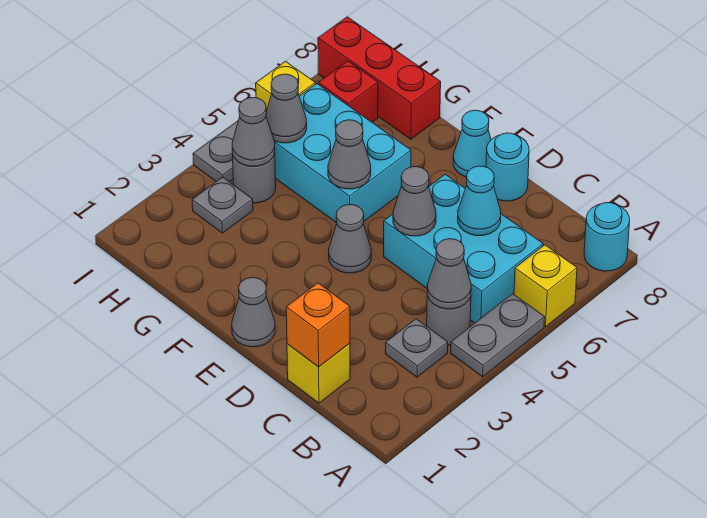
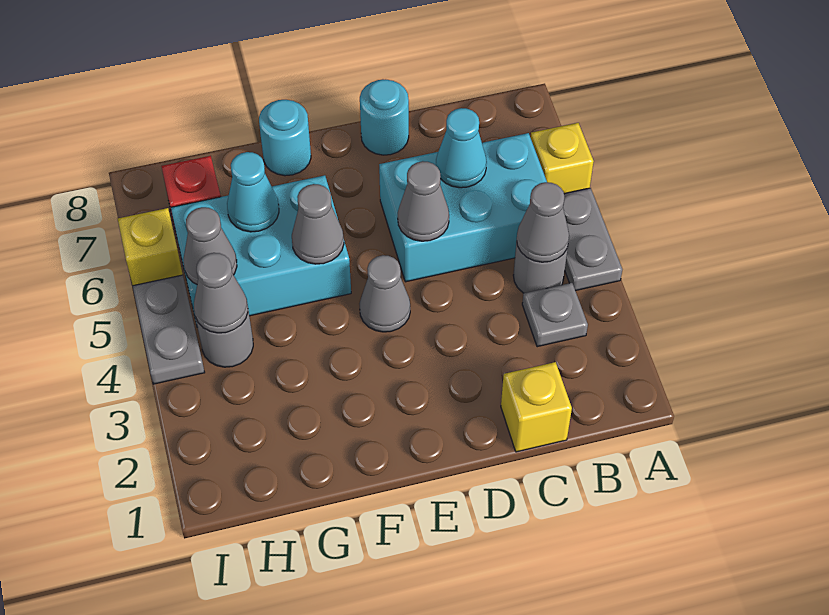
cyan round brick A8 level 1 -> cyan round brick F8 level 1
orange brick C1 level 2 -> none
grey cone E1 level 1 -> none
cyan cone E8 level 1 -> cyan cone G6 level 2
red brick G8:I8 level 1 -> none
grey plate H3 level 1 -> none

